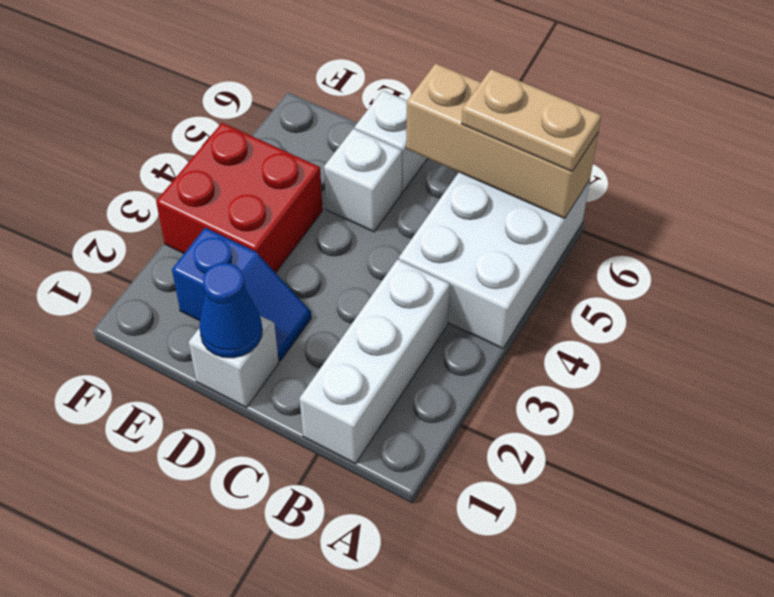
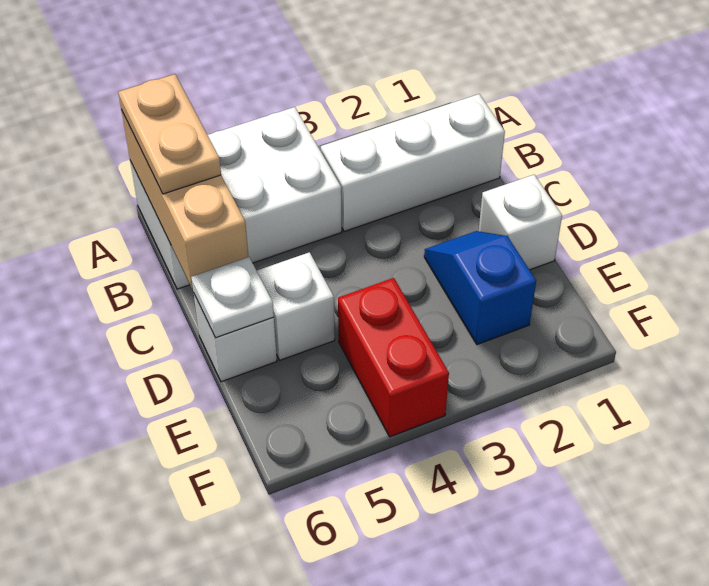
blue cone D1 level 2 -> none
none -> white plate D6 level 2
red brick E3:F4 level 1 -> red brick E4:F4 level 1

